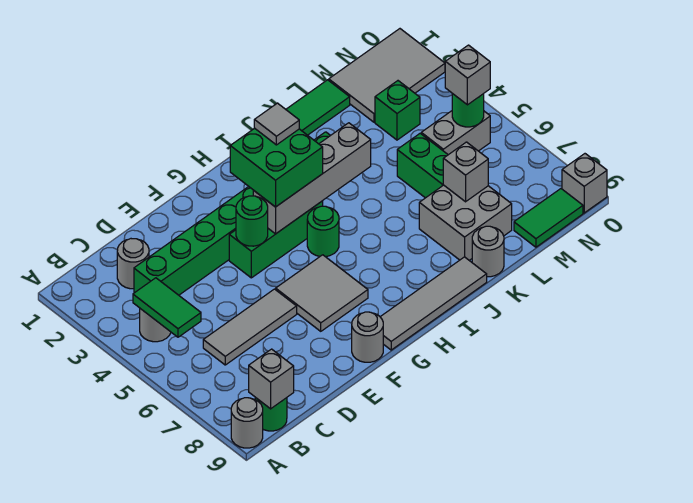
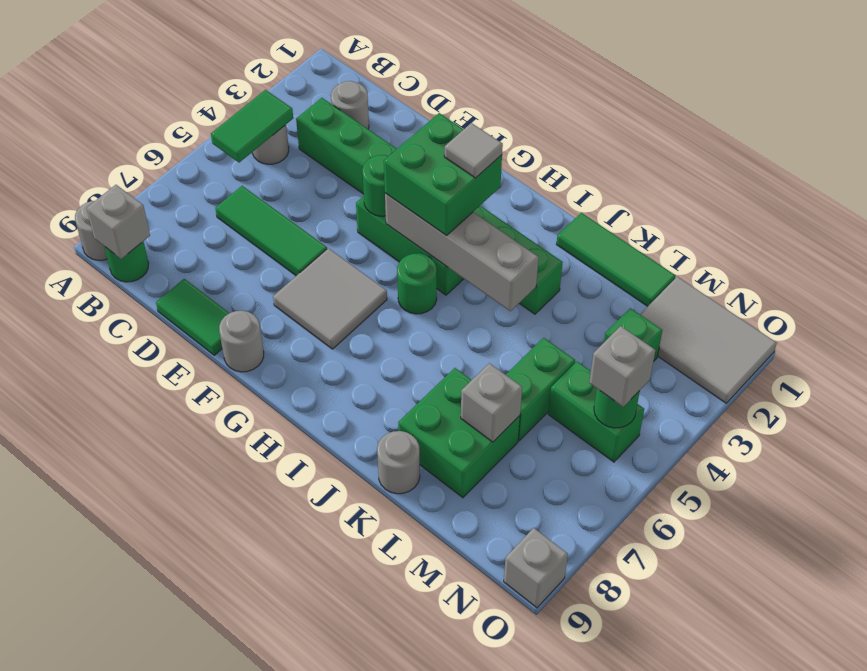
grey tile C6:E6 level 1 -> green tile C6:E6 level 1
grey tile G9:J9 level 1 -> none
grey brick K7:L8 level 1 -> green brick K7:L8 level 1
grey brick M5:N5 level 1 -> green brick M5:N5 level 1
green tile M9:N9 level 1 -> green tile D9:E9 level 1

